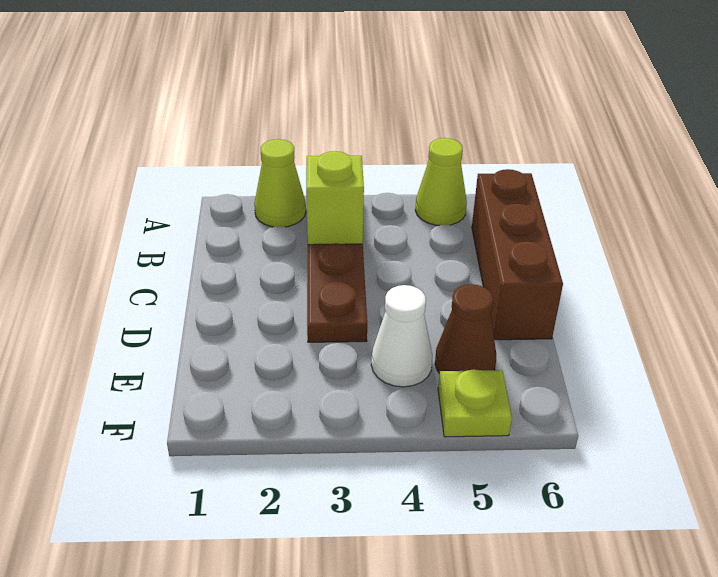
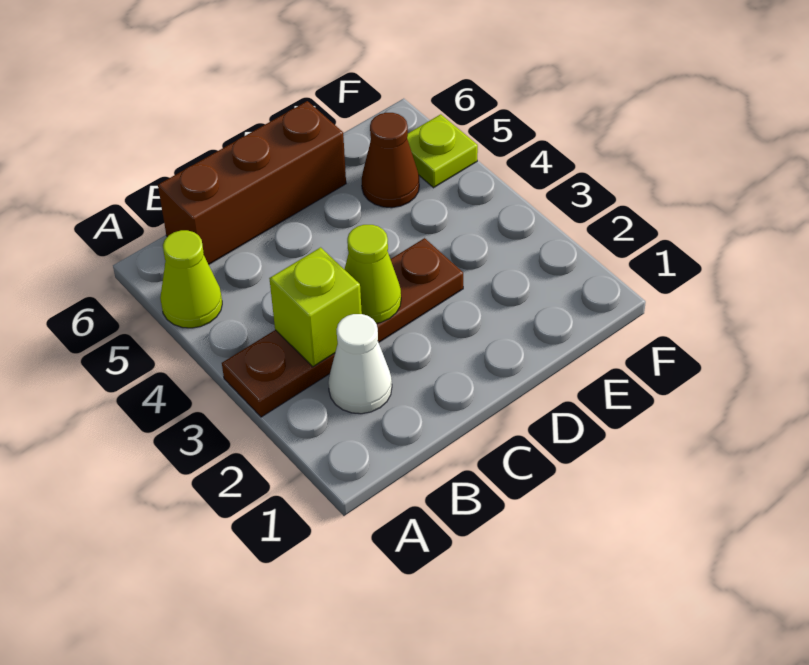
lime cone A2 level 1 -> lime cone C3 level 2
white cone E4 level 1 -> white cone B2 level 1

